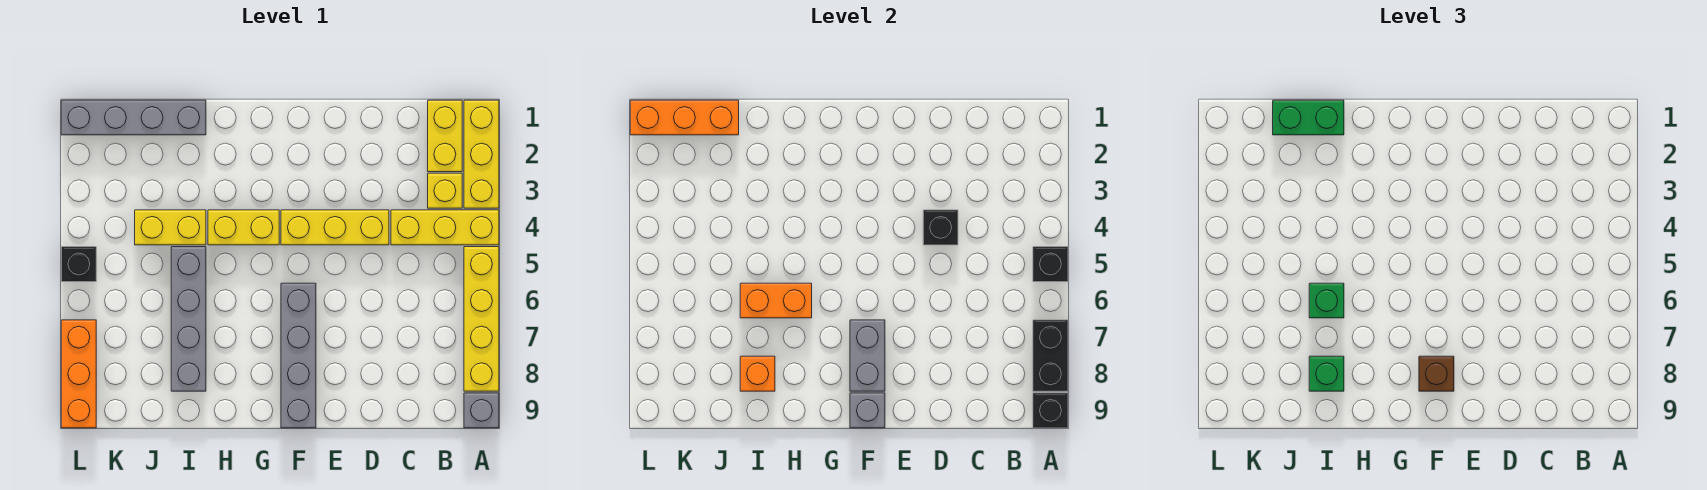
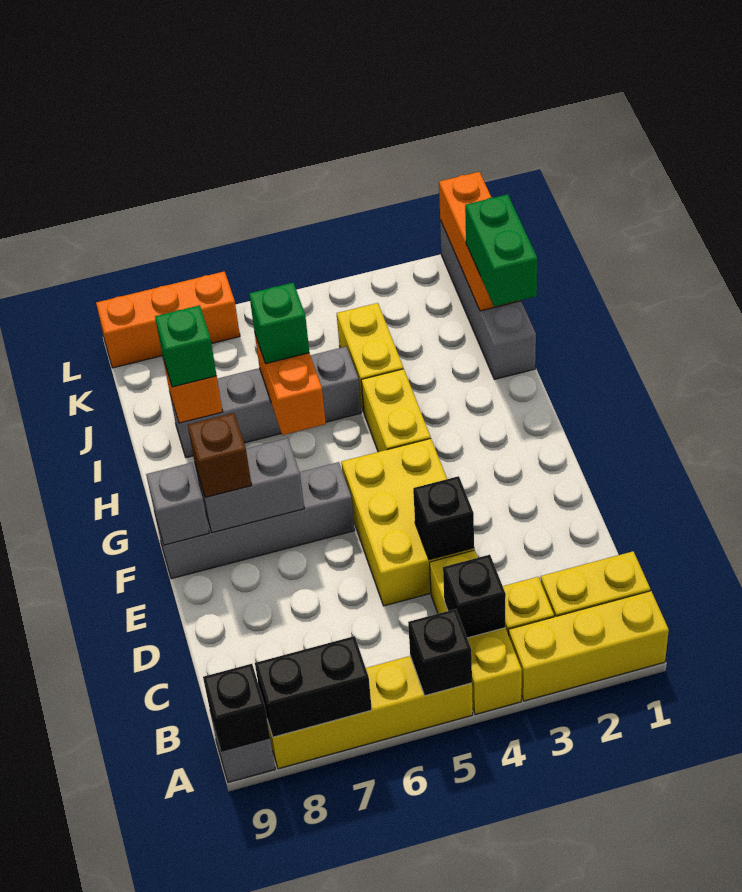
yellow brick D4:F4 level 1 -> yellow brick D4:F5 level 1
black brick L5 level 1 -> black brick B4 level 2

